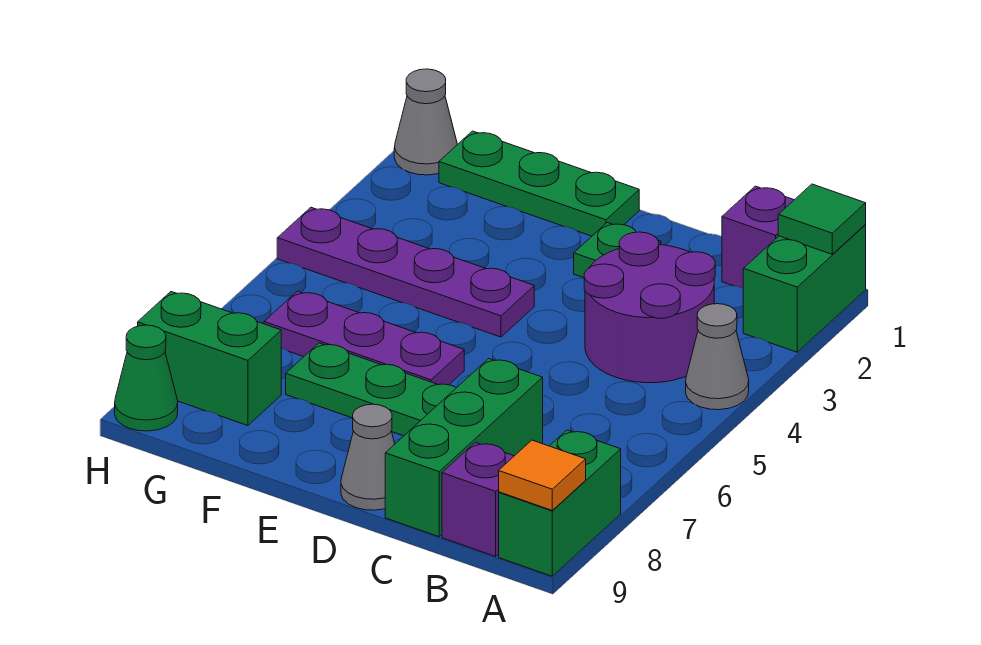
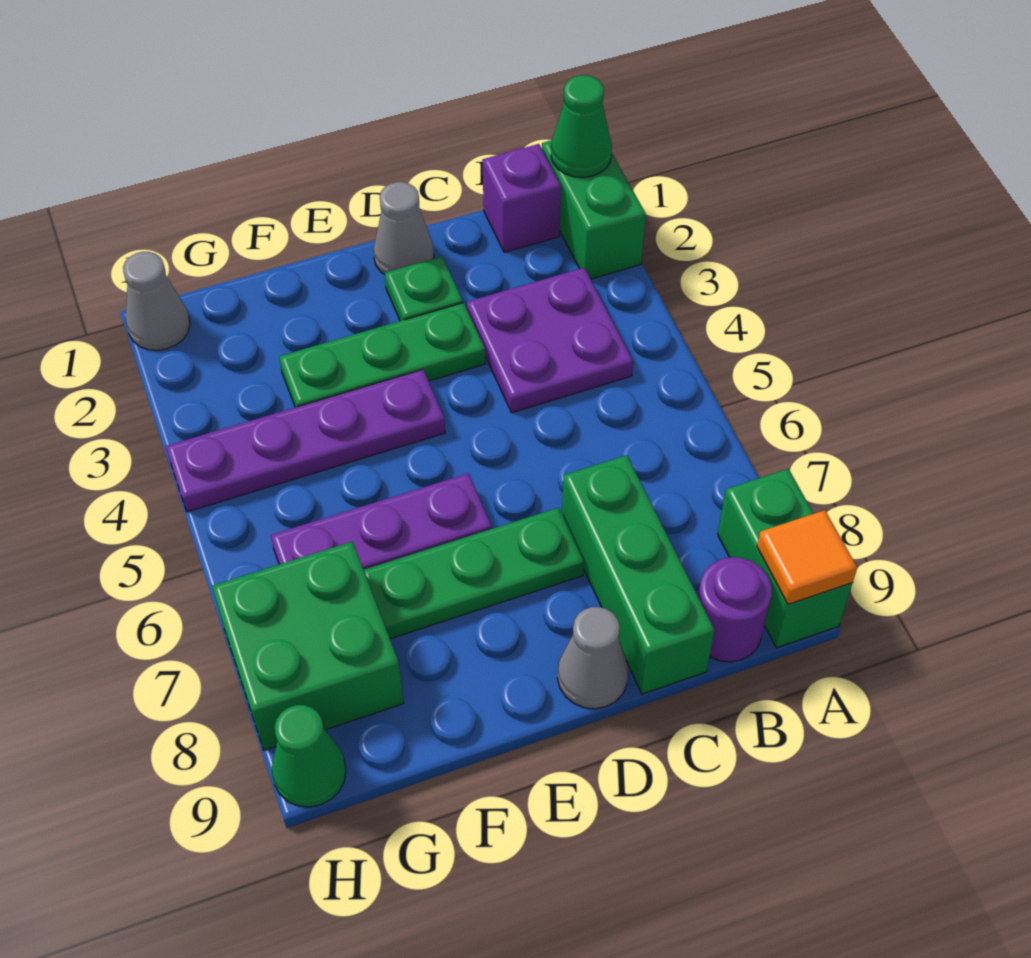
green tile A1 level 2 -> green cone A1 level 2
grey cone A4 level 1 -> grey cone D1 level 1
purple round brick B3:C4 level 1 -> purple plate B3:C4 level 1
purple brick B9 level 1 -> purple round brick B9 level 1
green plate E1:G1 level 1 -> green plate D3:F3 level 1
green brick G8:H8 level 1 -> green brick G7:H8 level 1

